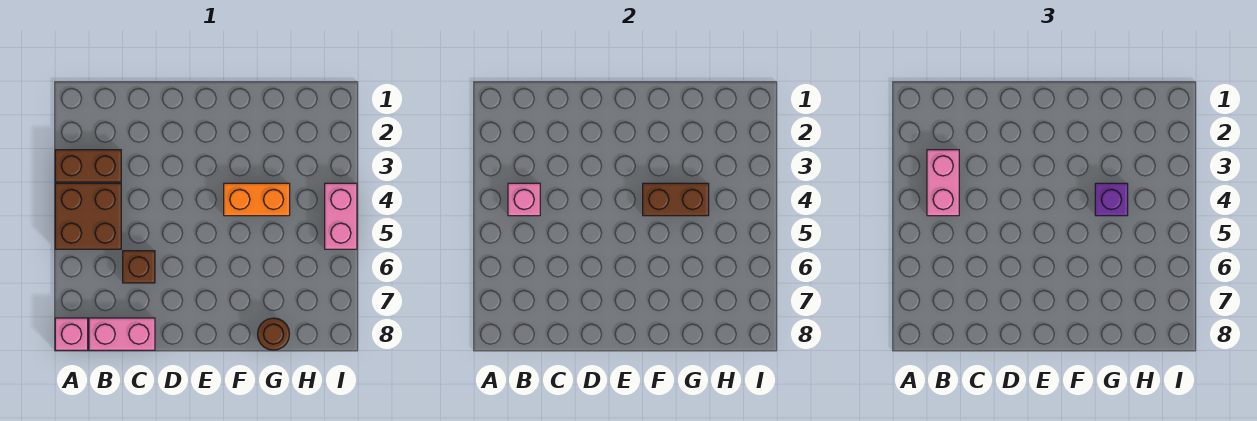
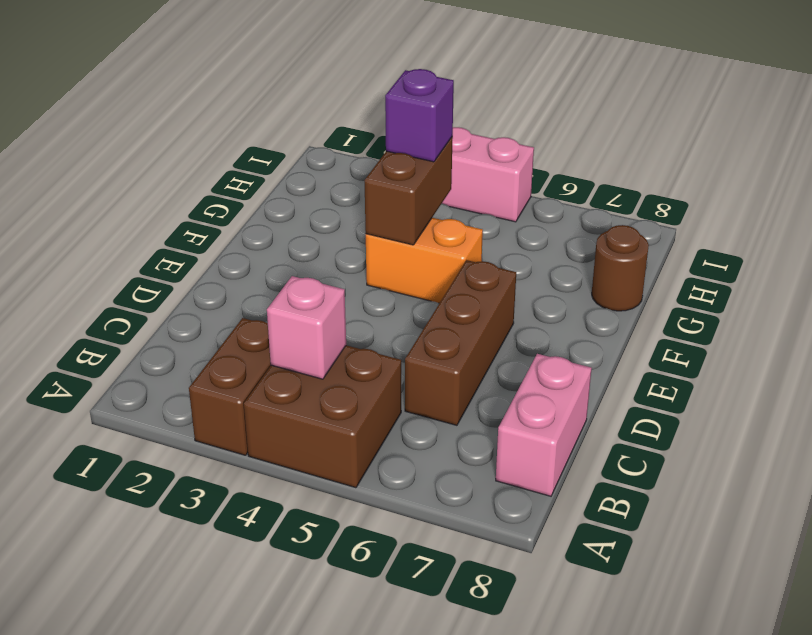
pink brick A8 level 1 -> none
pink brick B3:B4 level 3 -> none
brown brick C6 level 1 -> brown brick C6:E6 level 1
orange brick F4:G4 level 1 -> orange brick F4:F5 level 1

